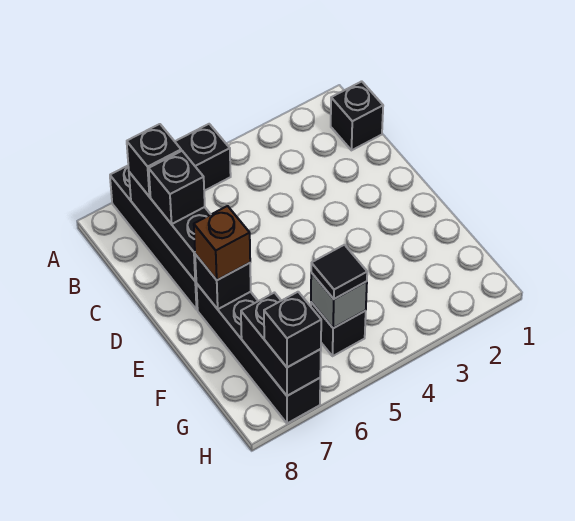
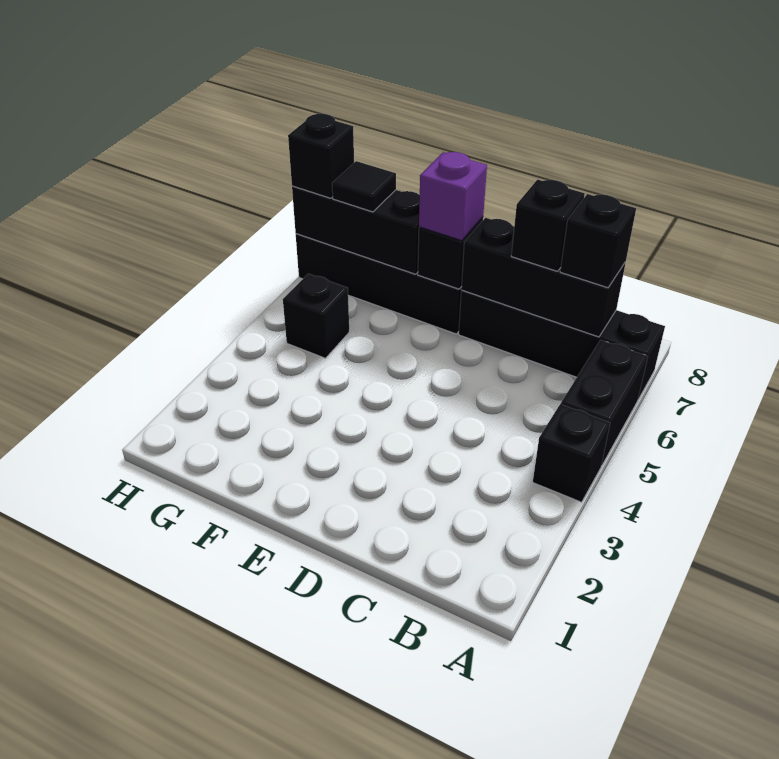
black brick B1 level 1 -> black brick A4 level 1
brown brick E7 level 3 -> purple brick E7 level 3
grey brick G5 level 2 -> none
black tile G5 level 3 -> black tile G7 level 3
black brick G7:H7 level 2 -> black brick F7:H7 level 2

